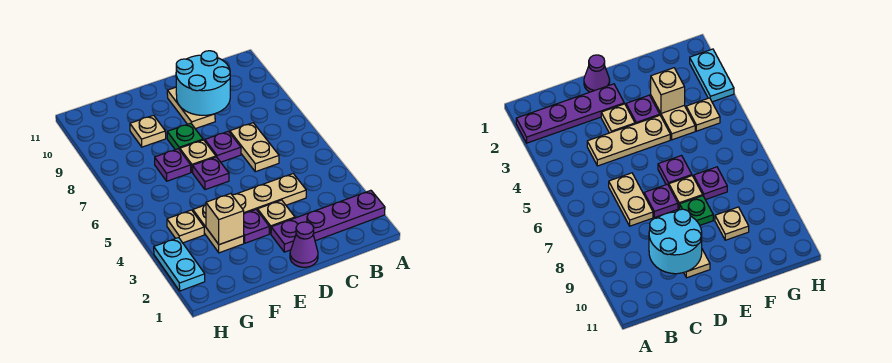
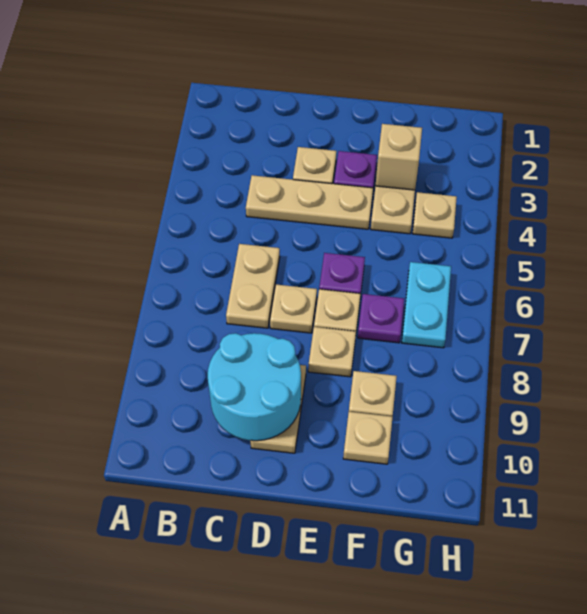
purple plate A2:D2 level 1 -> none
purple cone D1 level 1 -> none
purple plate D7 level 1 -> tan plate D7 level 1
green plate E8 level 1 -> tan plate E8 level 1
none -> tan plate F10 level 1
cyan plate H2:H3 level 1 -> cyan plate G6:G7 level 1

